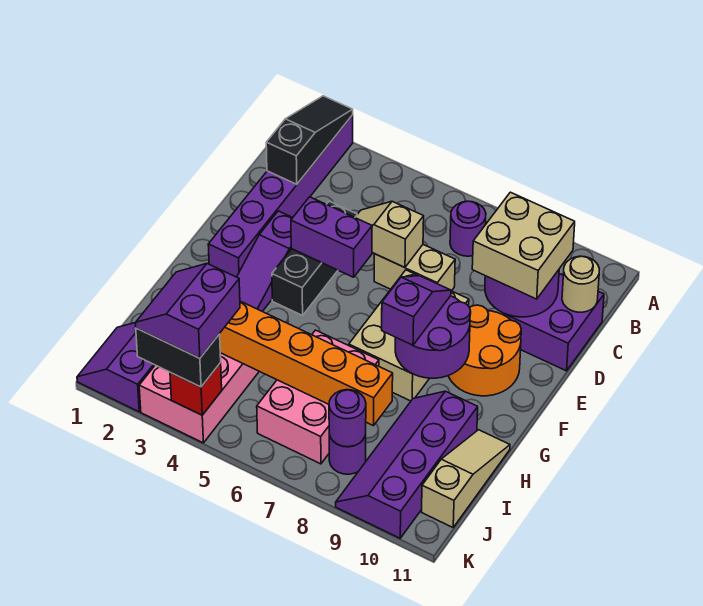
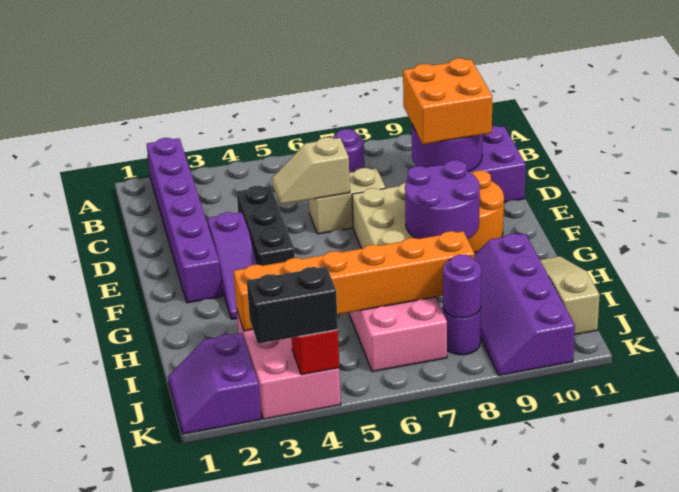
black slope A2:C2 level 2 top C -> none
tan brick C9:D10 level 3 -> orange brick C9:D10 level 3
tan round brick C11 level 2 -> none
purple brick E4:E5 level 2 -> none
purple slope F8:G8 level 3 top G -> none
purple slope J3:K4 level 4 top 4 -> none

